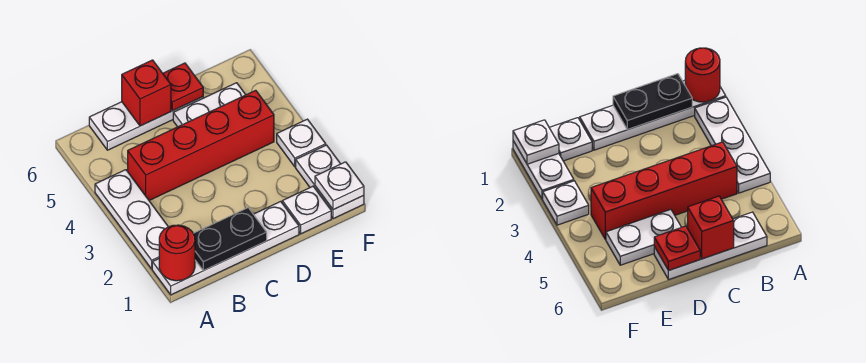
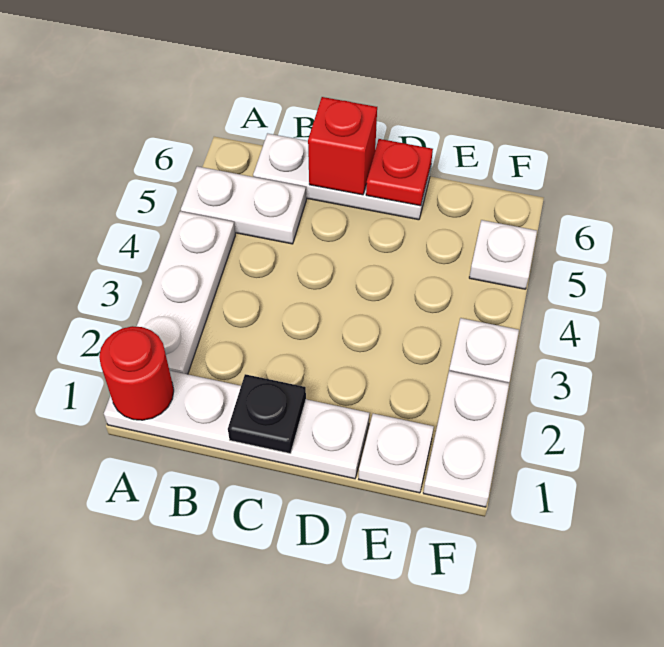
black plate B1:C1 level 2 -> black plate C1 level 2
red brick B4:E4 level 1 -> none
white plate D5:E5 level 1 -> white plate A5:B5 level 1
white plate F1 level 2 -> white plate F5 level 1

